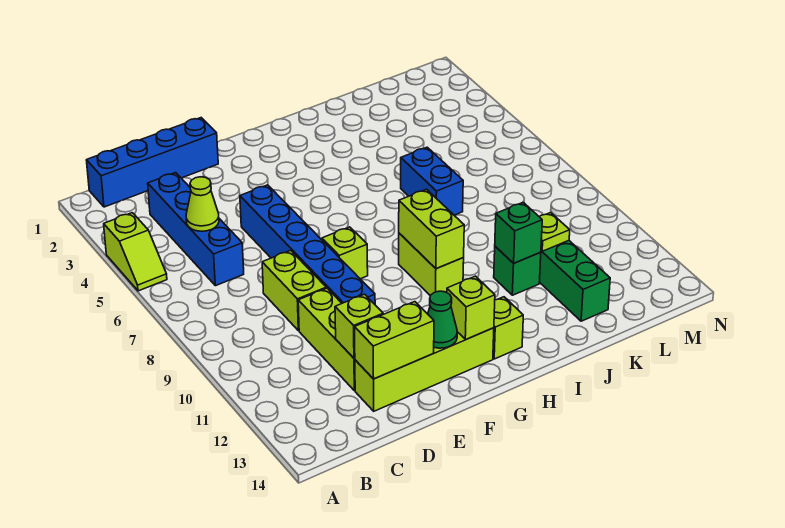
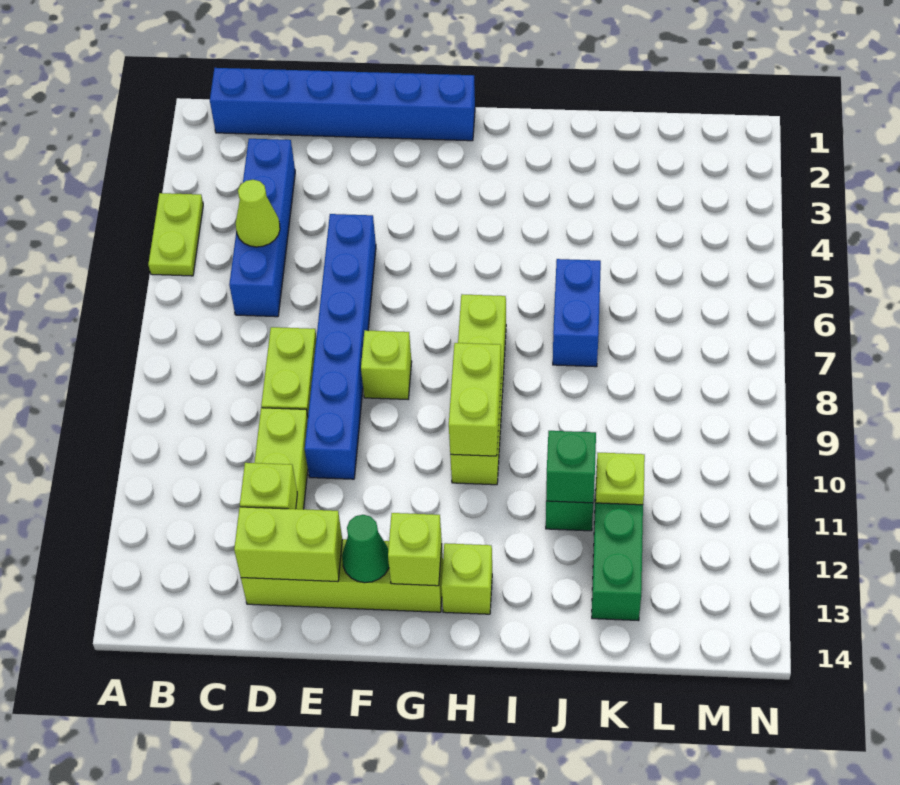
lime slope A4:A5 level 1 top 4 -> lime plate A4:A5 level 1
blue brick B1:E1 level 1 -> blue brick B1:G1 level 1
lime brick H9:H10 level 1 -> lime brick H7:H10 level 1

